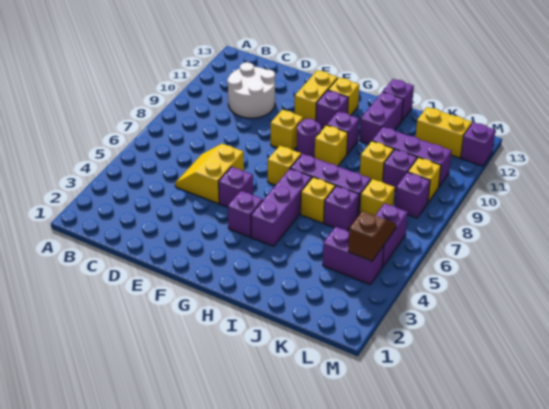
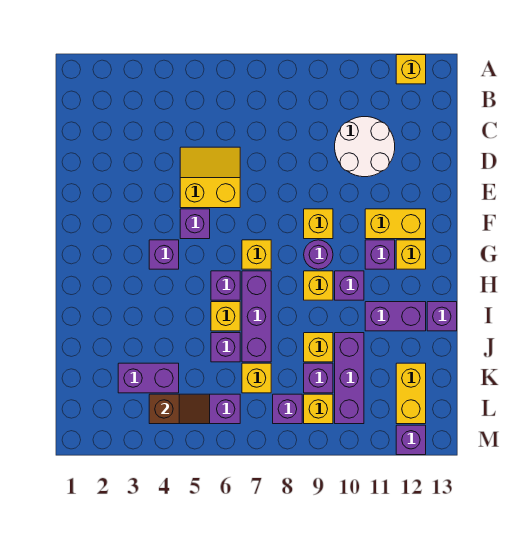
none -> yellow brick A12 level 1
purple brick H4:H6 level 1 -> purple brick H6 level 1
purple brick K4:L4 level 1 -> purple brick K3:K4 level 1

